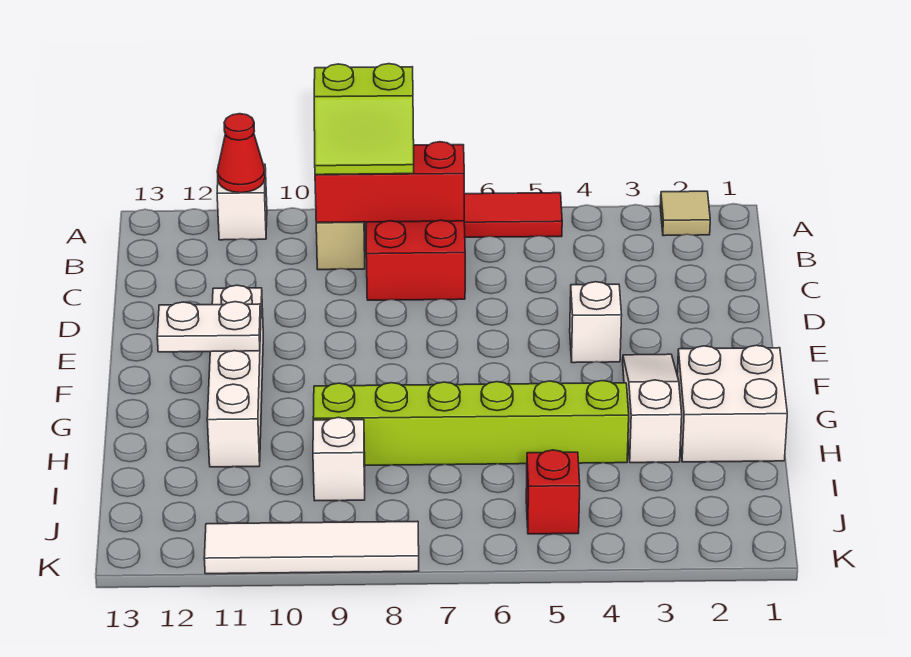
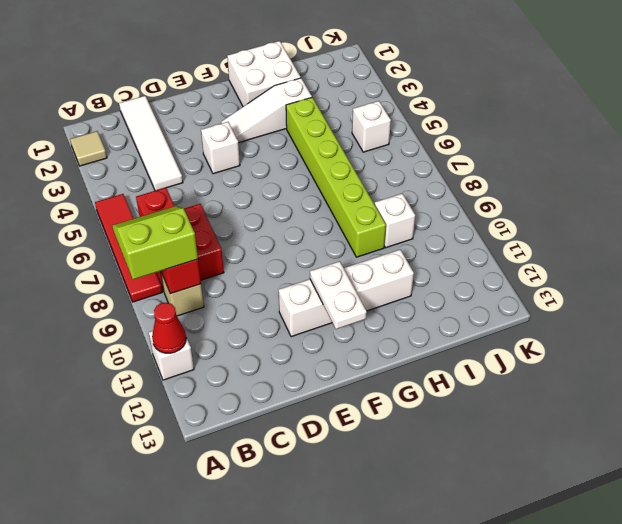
lime slope A8:B9 level 3 top A -> lime slope A8:B9 level 3 top 9
red brick J5 level 1 -> white brick J5 level 1
white tile K8:K11 level 1 -> white tile C1:C4 level 1

